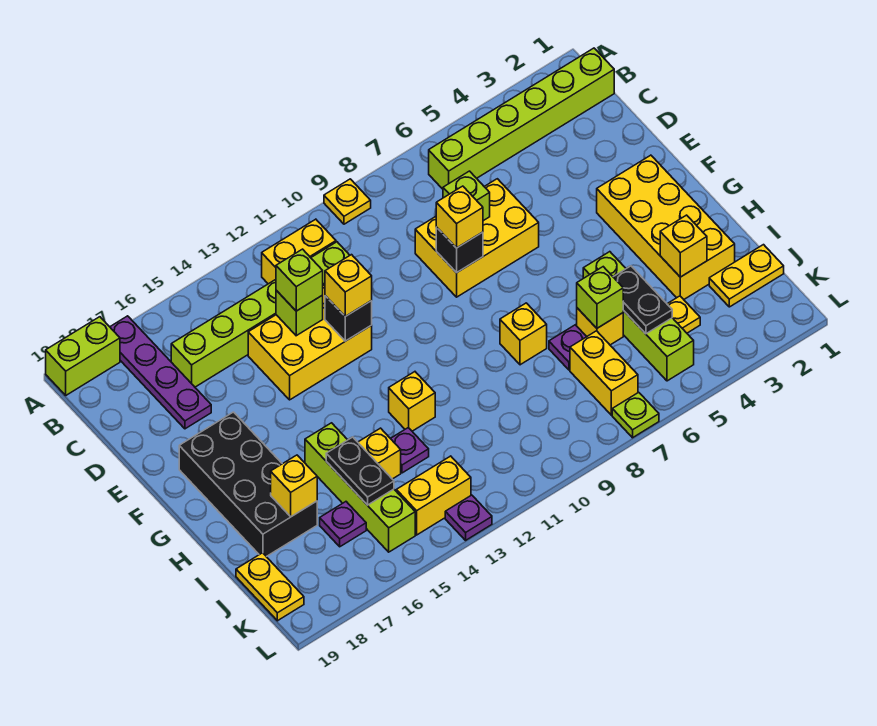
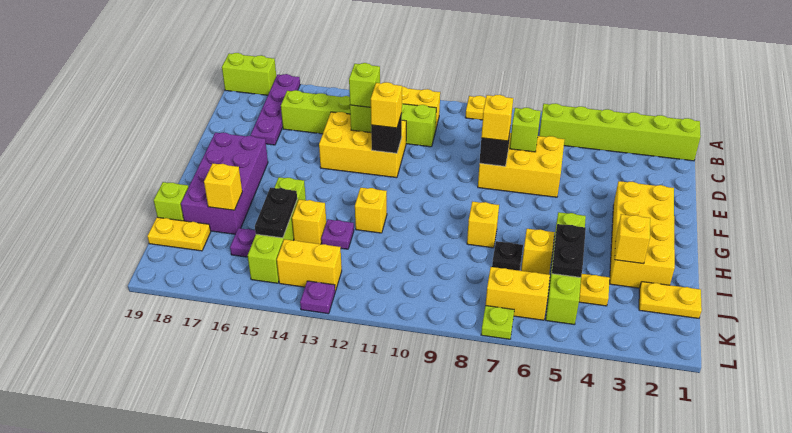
black brick F17:I18 level 1 -> purple brick F17:I18 level 1
lime brick I6 level 2 -> lime brick I19 level 1
purple plate I7 level 1 -> black plate I7 level 1
yellow brick J7:K7 level 1 -> yellow brick K6:K7 level 1
yellow plate J19:K19 level 1 -> yellow plate J18:J19 level 1

